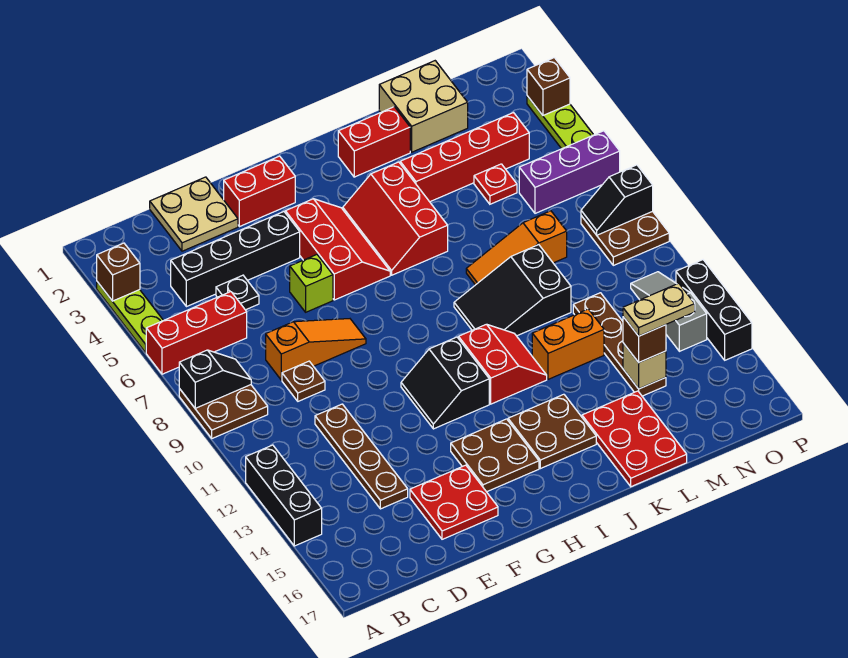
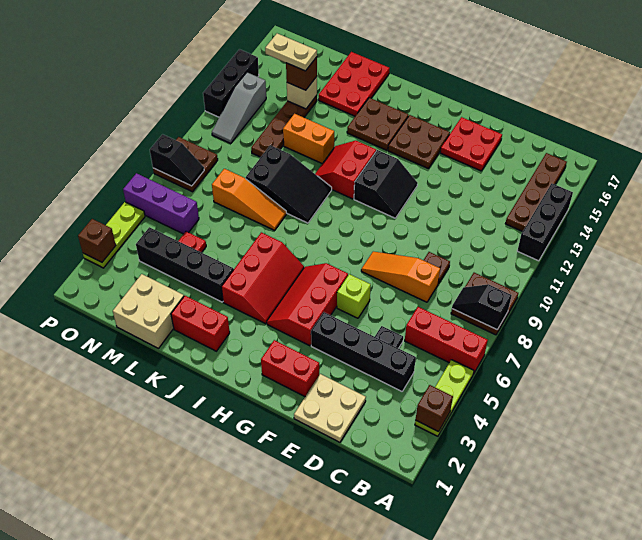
brown plate D11:D14 level 1 -> brown plate B13:B16 level 1
red brick K4:N4 level 1 -> black brick K4:N4 level 1

